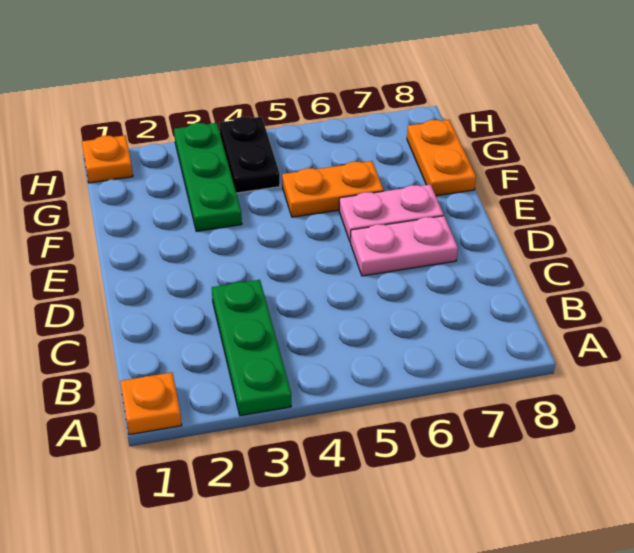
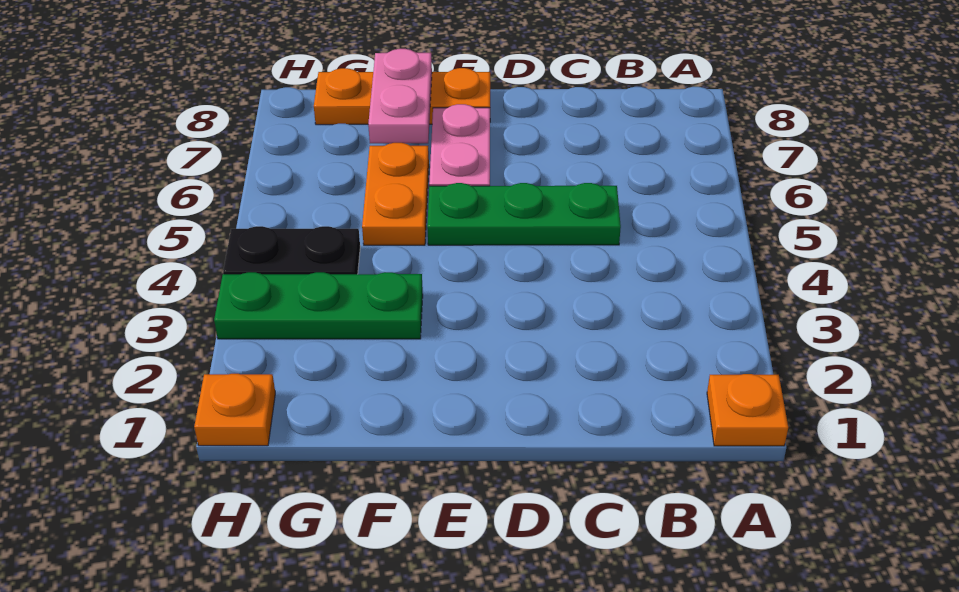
green plate A3:C3 level 1 -> green plate C5:E5 level 1
pink plate D6:D7 level 1 -> pink plate F7:F8 level 2
orange plate F8:G8 level 1 -> orange plate E8:G8 level 1

